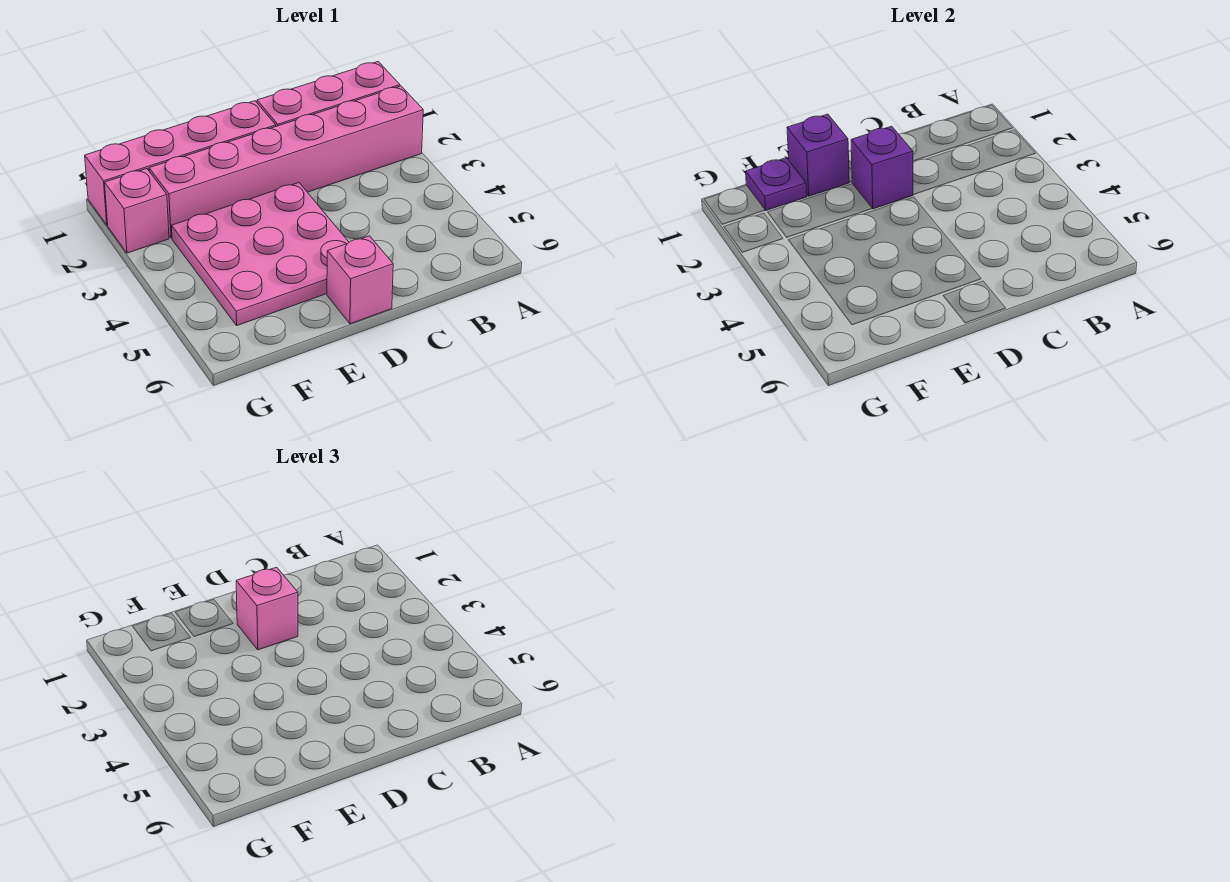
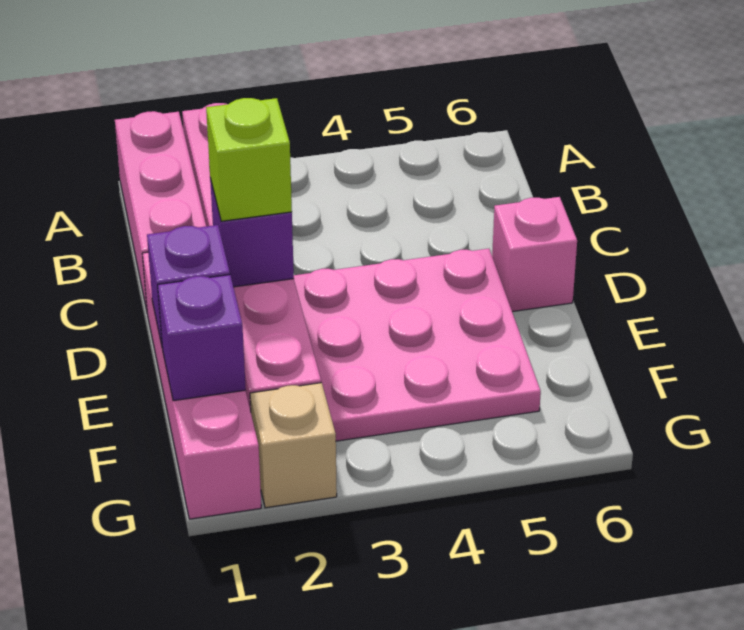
pink brick D2 level 3 -> lime brick D2 level 3
purple plate F1 level 2 -> purple brick F1 level 2
pink brick G2 level 1 -> tan brick G2 level 1

